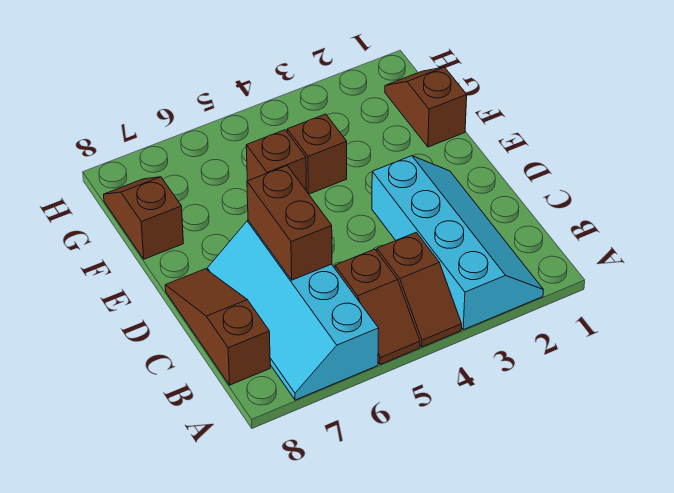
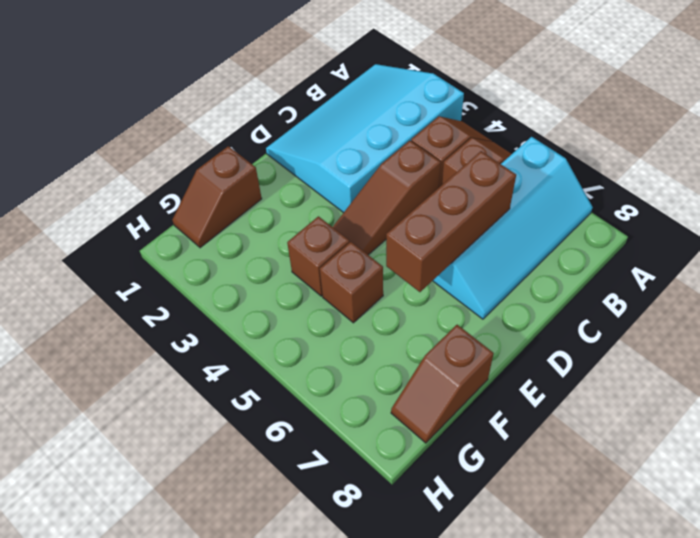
cyan slope A2:D3 level 1 top 3 -> cyan slope A1:D3 level 1 top 3
brown slope B8:D8 level 1 top B -> brown slope C4:E4 level 1 top C
brown brick C6:D6 level 2 -> brown brick C6:E6 level 2

